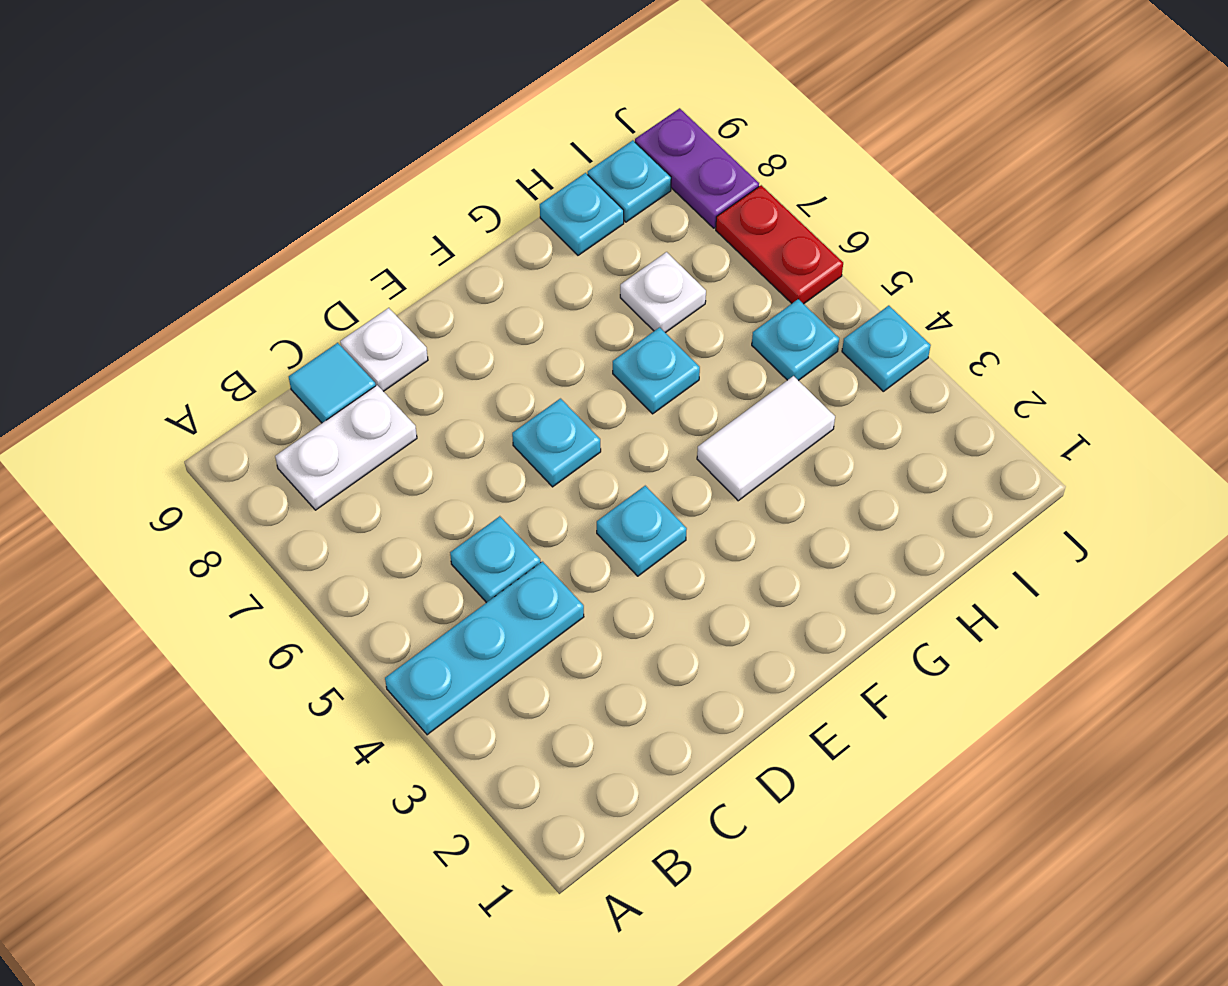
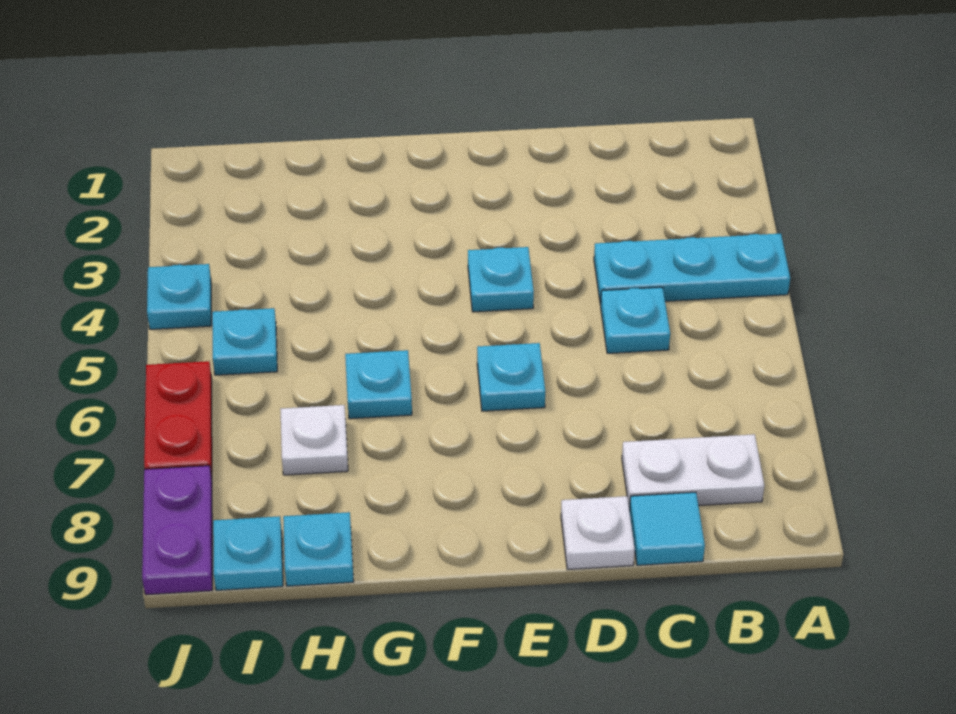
white tile G4:H4 level 1 -> none

